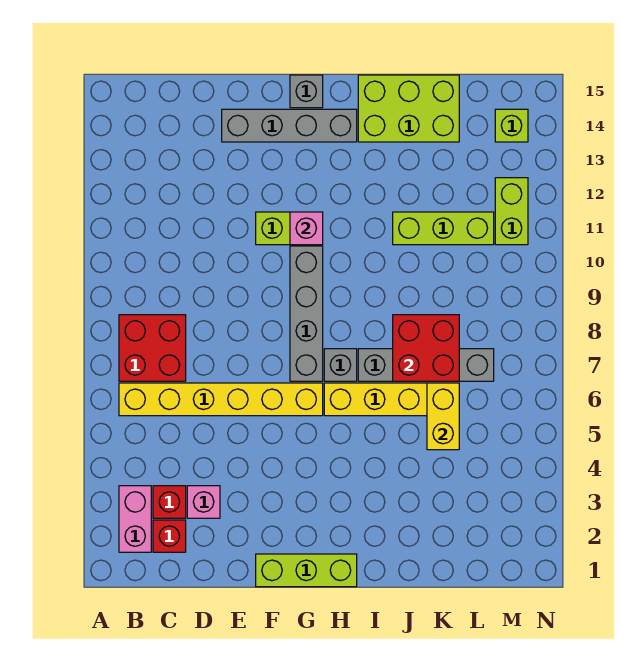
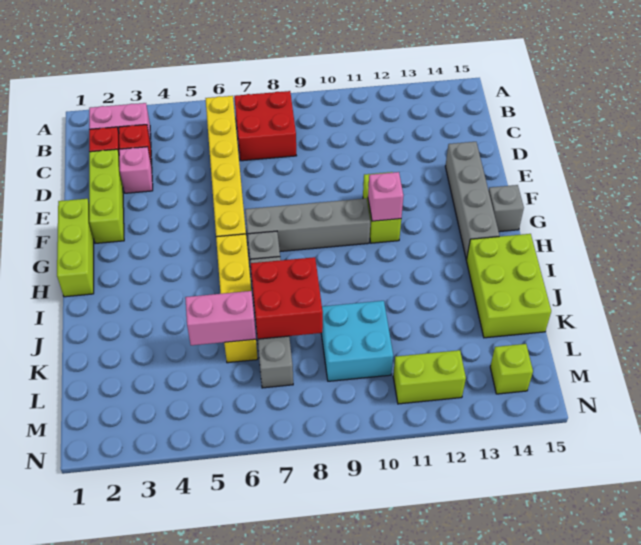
lime brick J11:L11 level 1 -> lime brick D2:F2 level 1
yellow brick K5:K6 level 2 -> pink brick K5:K6 level 2
none -> cyan brick K9:L10 level 1

